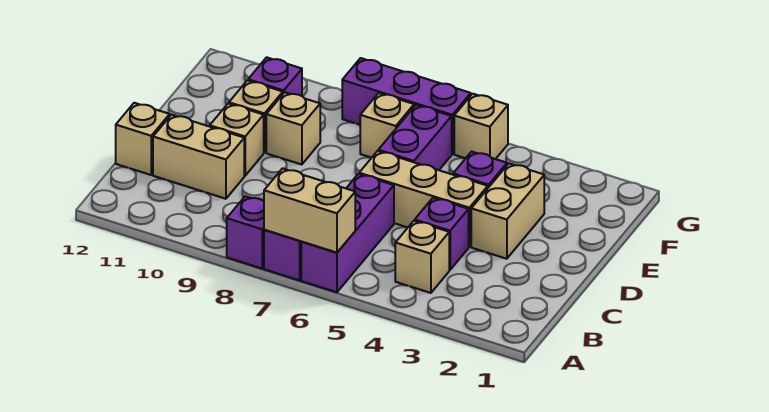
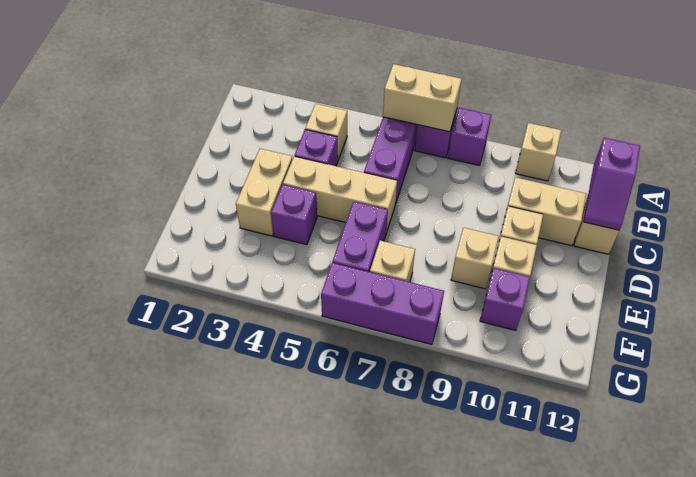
none -> purple slope B12:C12 level 2 top B
tan brick G5 level 1 -> tan brick A10 level 1

